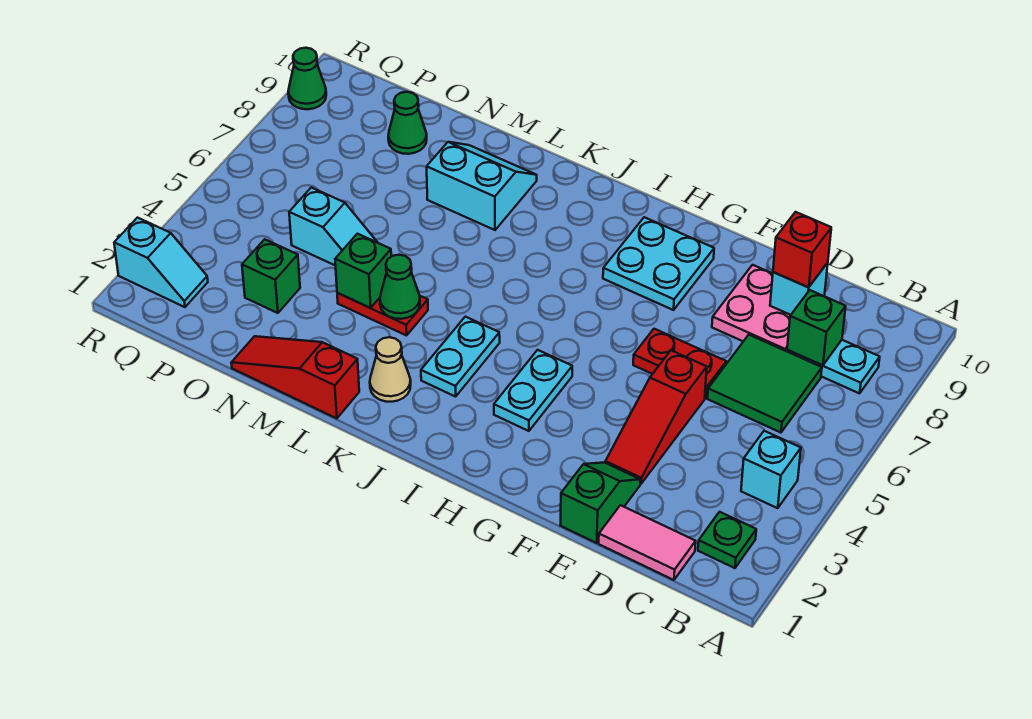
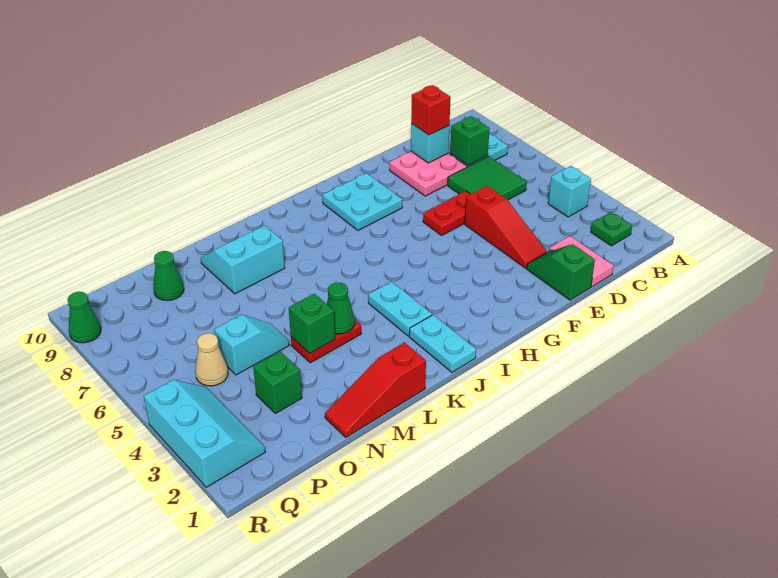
pink tile C1:D1 level 1 -> pink tile D1:D2 level 1
cyan plate H3:H4 level 1 -> cyan plate J1:J2 level 1
tan cone K2 level 1 -> tan cone P5 level 1
cyan slope Q2:R2 level 1 top R -> cyan slope Q2:R4 level 1 top R

